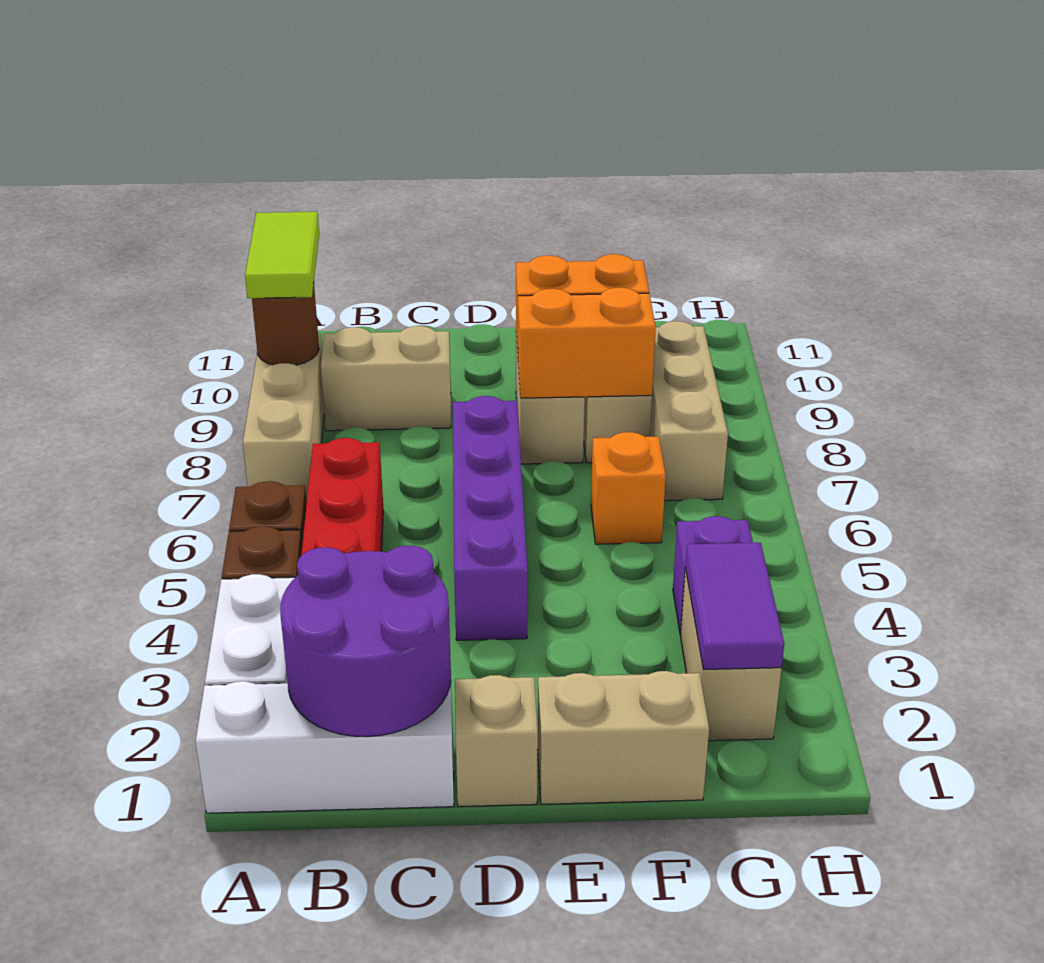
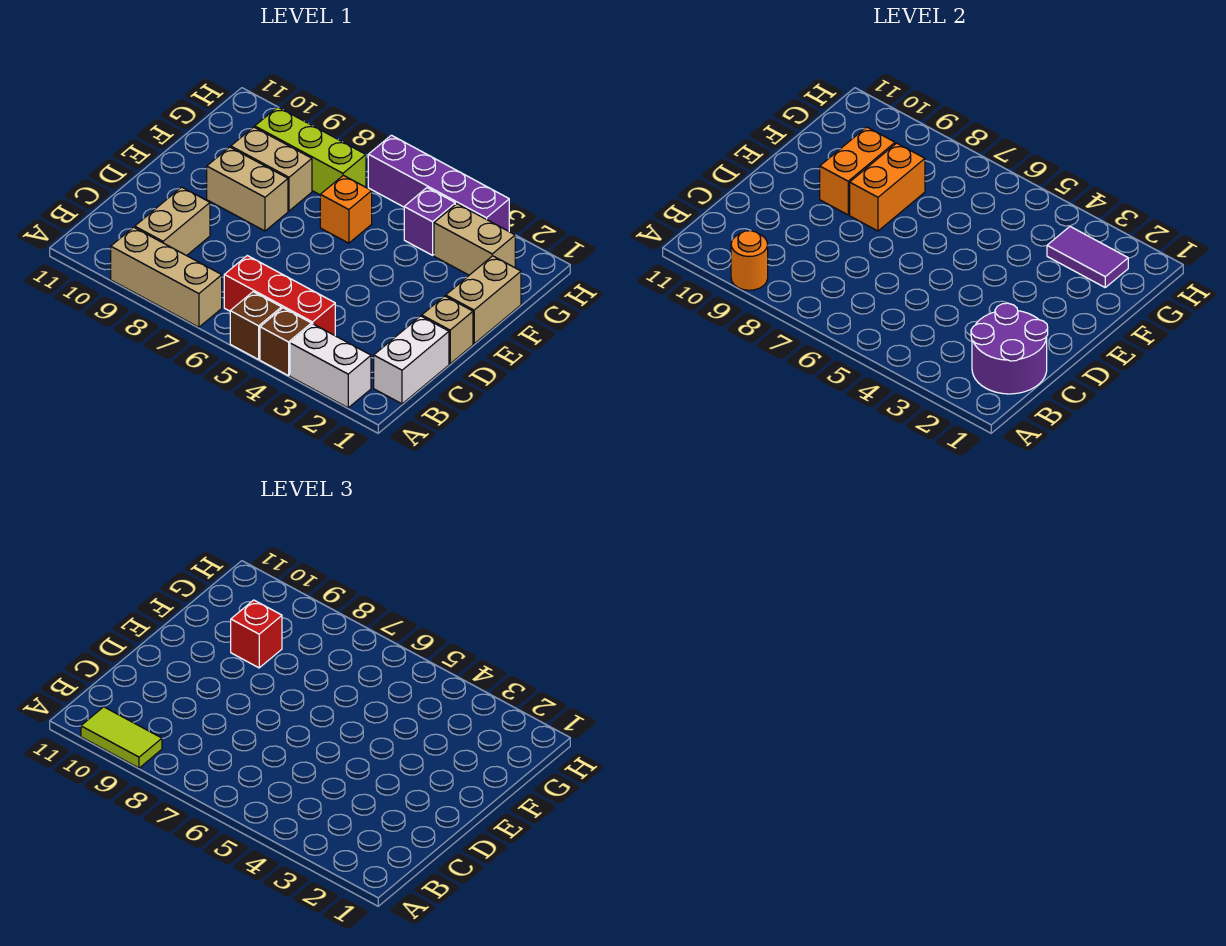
white brick A1:C1 level 1 -> white brick B1:C1 level 1
brown round brick A9 level 2 -> orange round brick A9 level 2
purple brick D4:D7 level 1 -> purple brick H3:H6 level 1
none -> red brick F9 level 3
tan brick G7:G9 level 1 -> lime brick G7:G9 level 1

